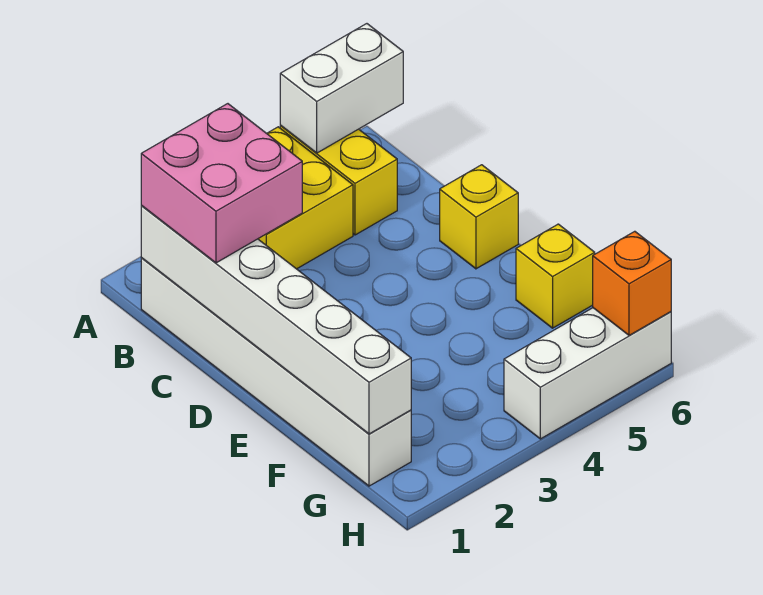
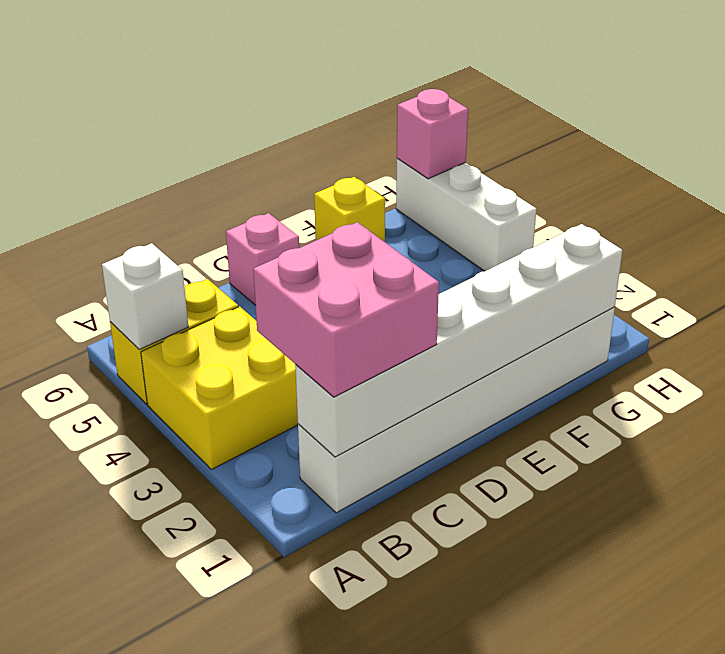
white brick A5:A6 level 2 -> white brick A5 level 2
yellow brick D6 level 1 -> pink brick D6 level 1
orange brick H6 level 2 -> pink brick H6 level 2

